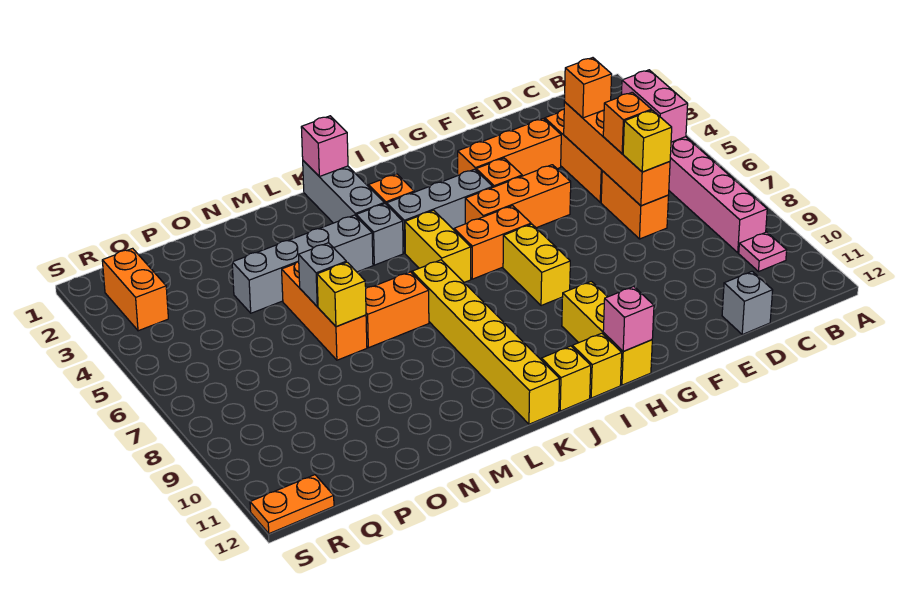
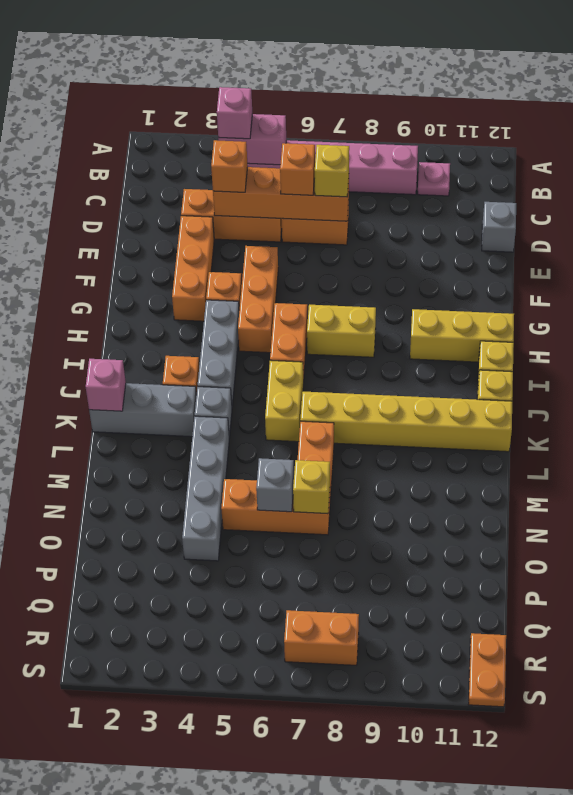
pink brick H12 level 2 -> pink brick B4 level 3
yellow brick J5:J6 level 1 -> yellow brick J6:K6 level 1
orange brick R2:R3 level 1 -> orange brick R7:R8 level 1

